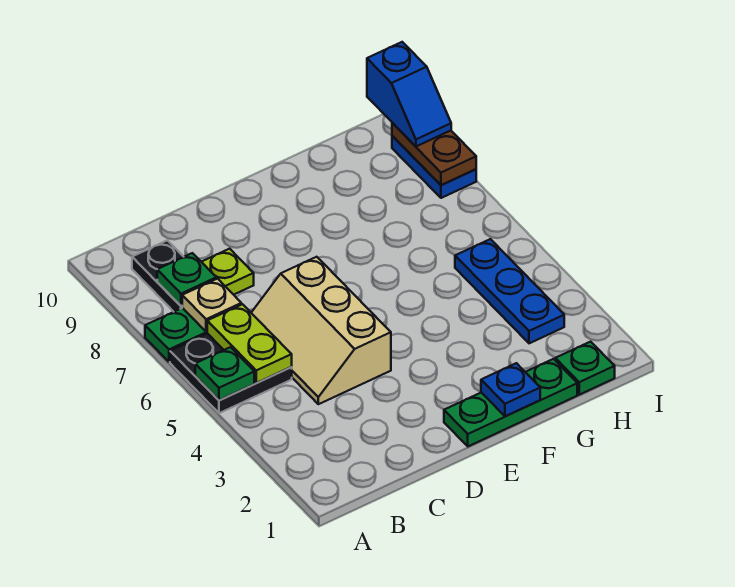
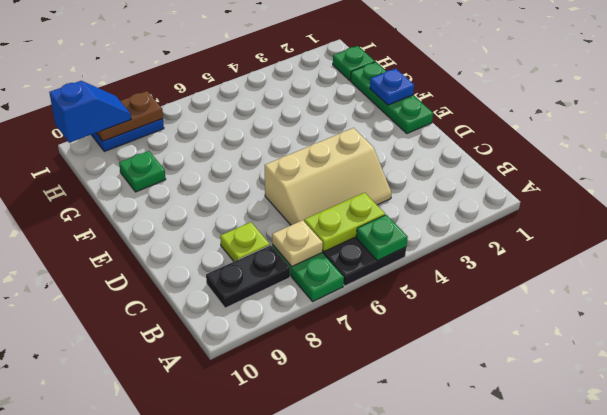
green plate B8 level 2 -> green plate G9 level 1
blue plate H3:H5 level 1 -> none

